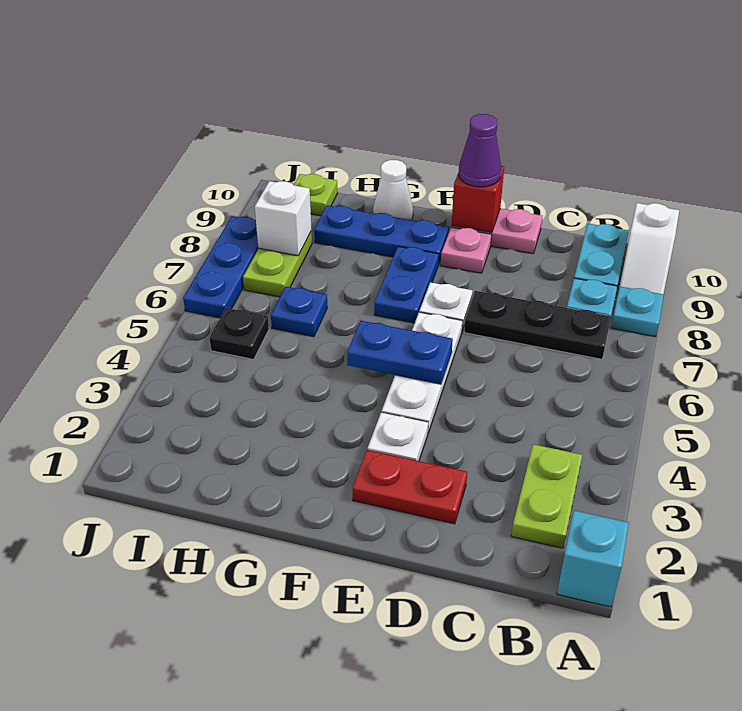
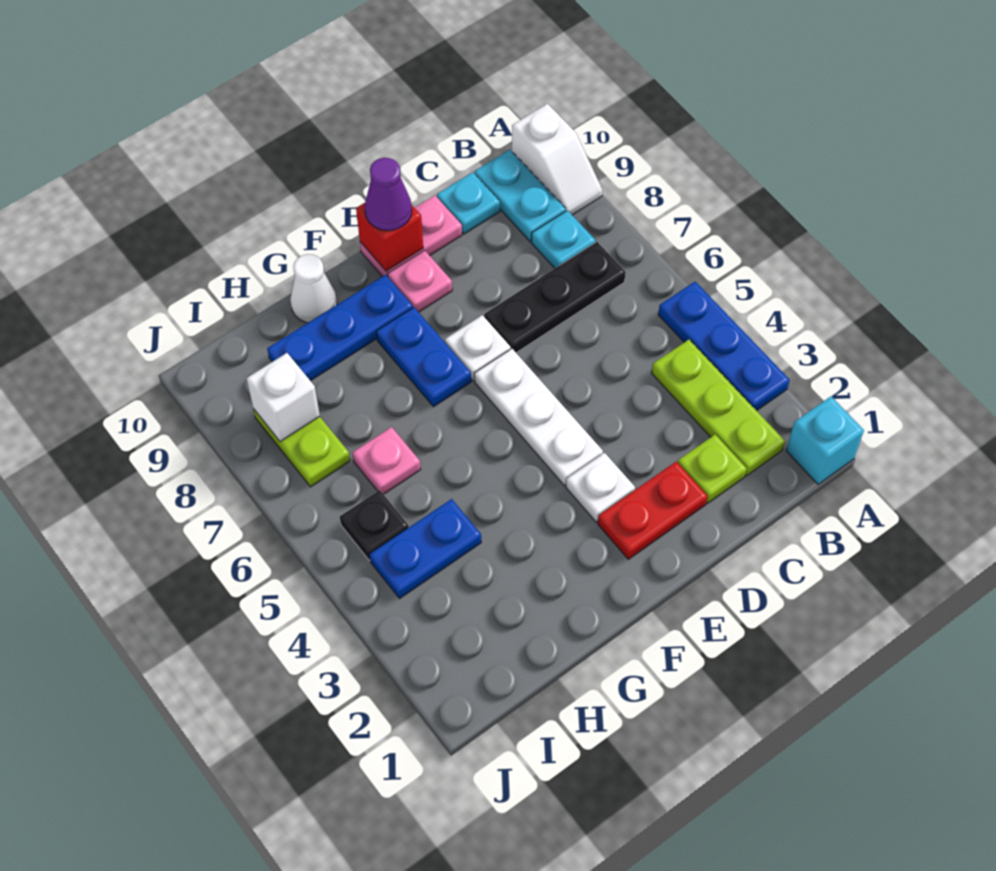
cyan plate A8 level 1 -> cyan plate C10 level 1
lime plate B2:B3 level 1 -> lime plate B2:B4 level 1
blue plate E5:F5 level 2 -> blue plate H4:I4 level 1
blue plate H6 level 1 -> pink plate H6 level 1
lime plate I10 level 1 -> lime plate C2 level 1
blue plate J6:J8 level 1 -> blue plate A3:A5 level 1

